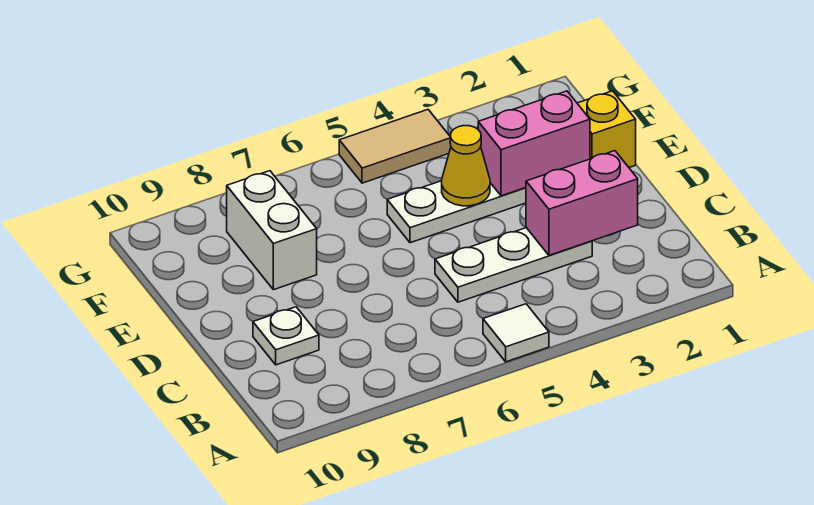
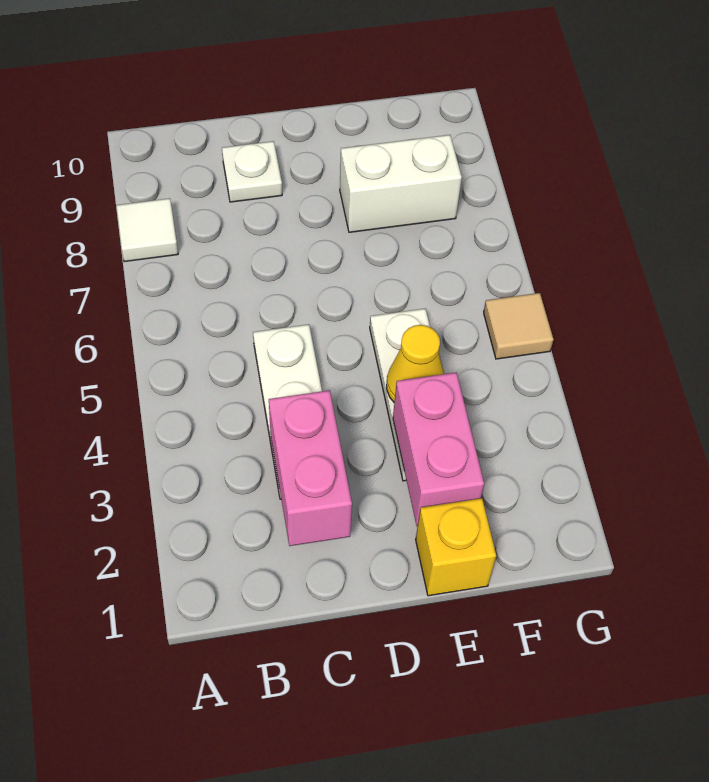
white tile A5 level 1 -> white tile A8 level 1
tan tile G4:G5 level 1 -> tan tile G5 level 1

